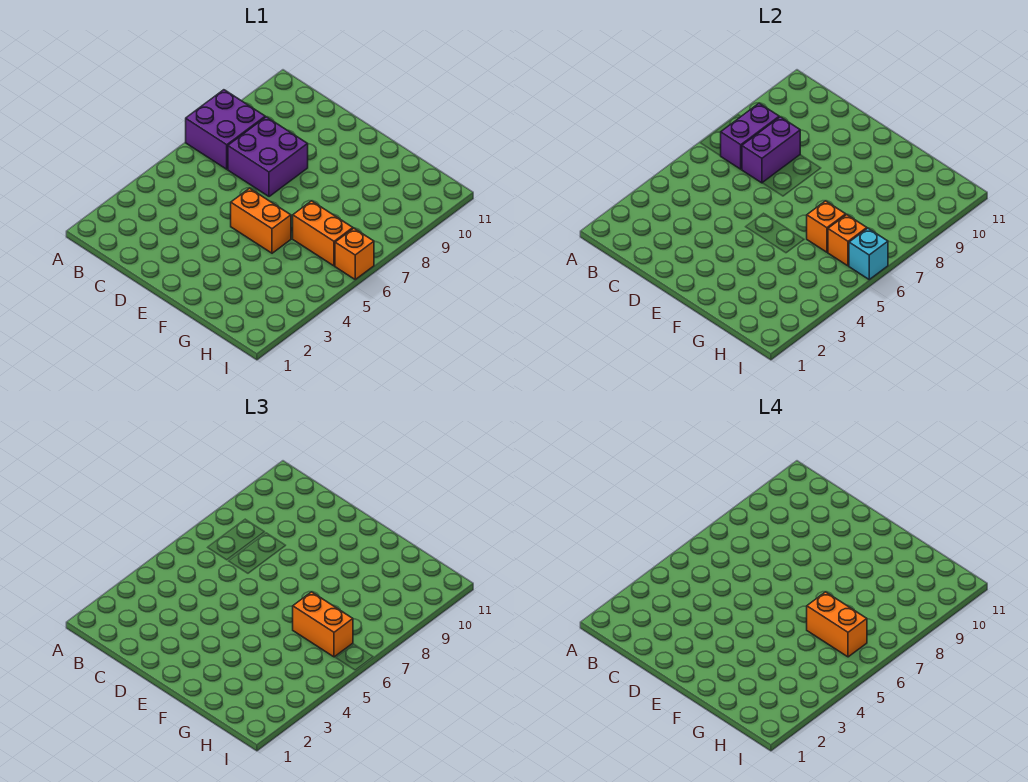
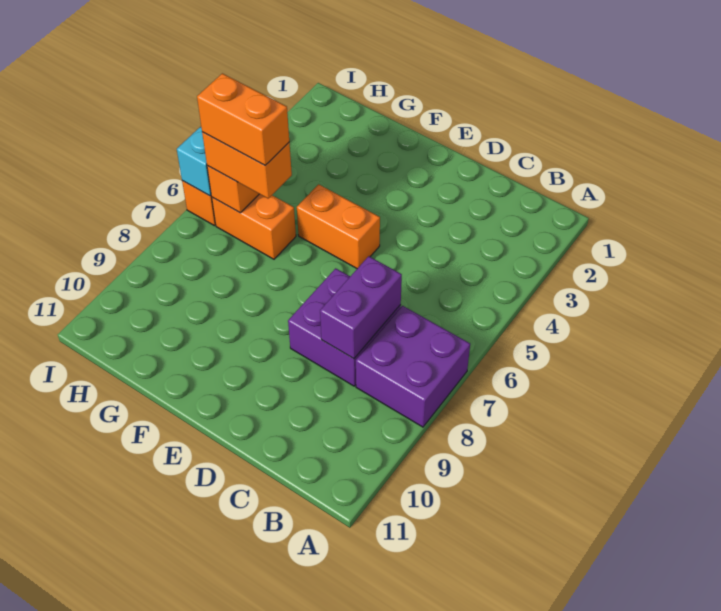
purple brick B7:B8 level 2 -> none
orange brick G6 level 2 -> none

